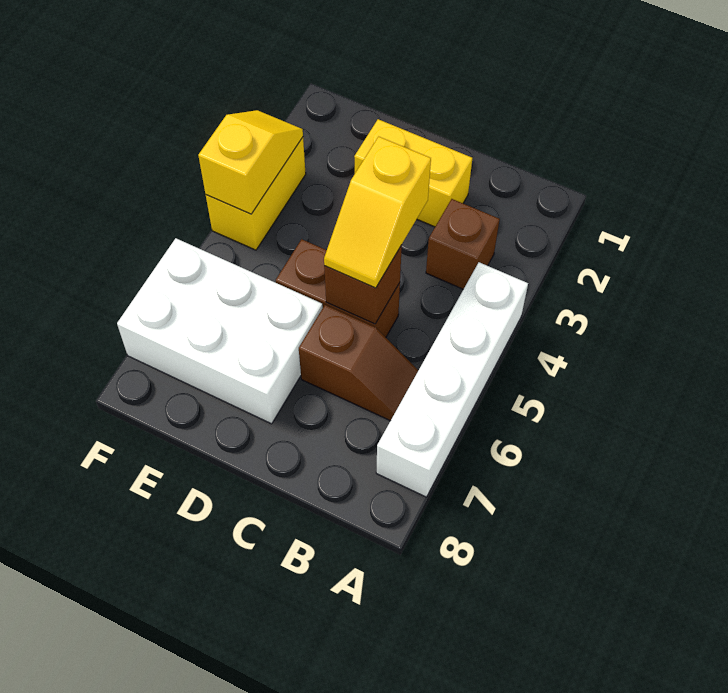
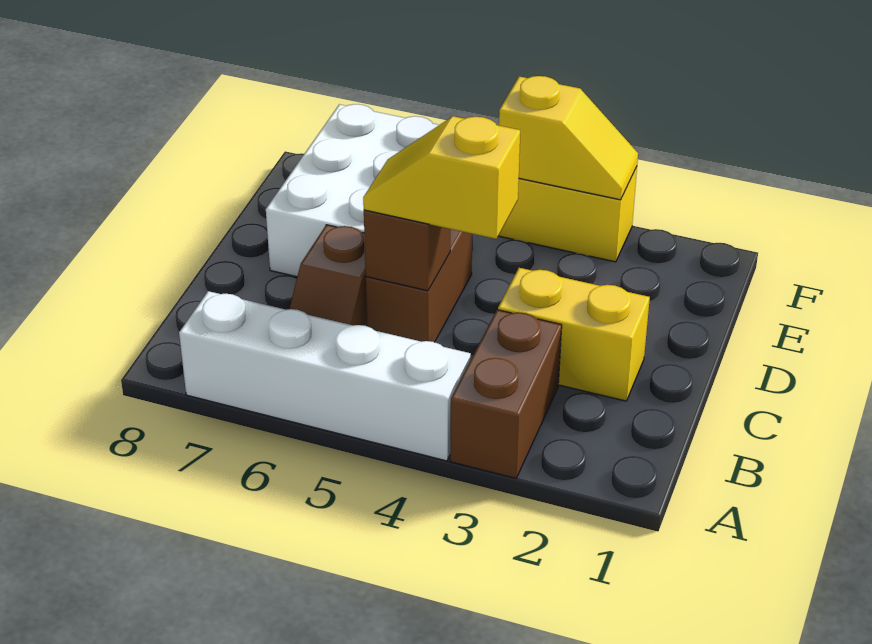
brown brick B3 level 1 -> brown brick A3:B3 level 1
yellow brick C2:D2 level 1 -> yellow brick C2:C3 level 1

